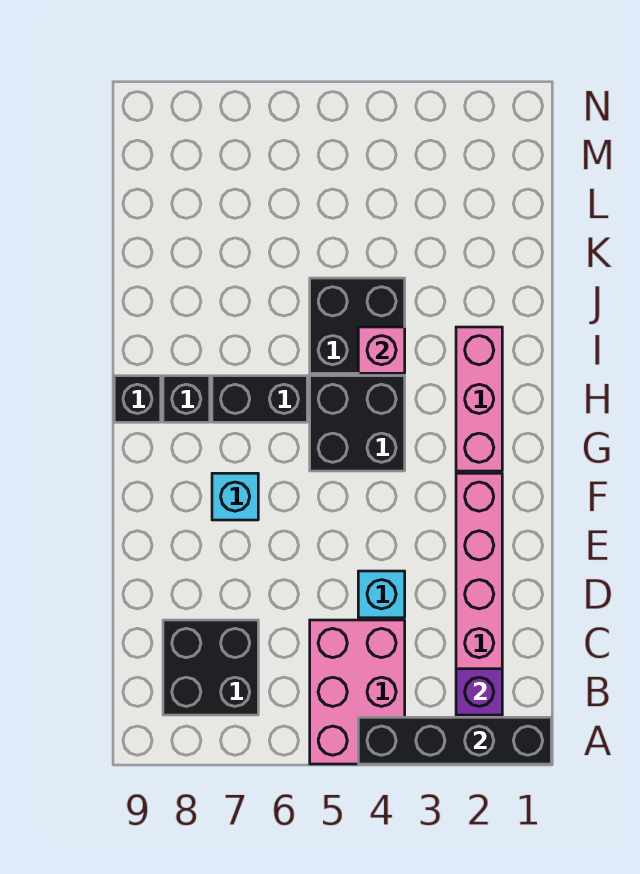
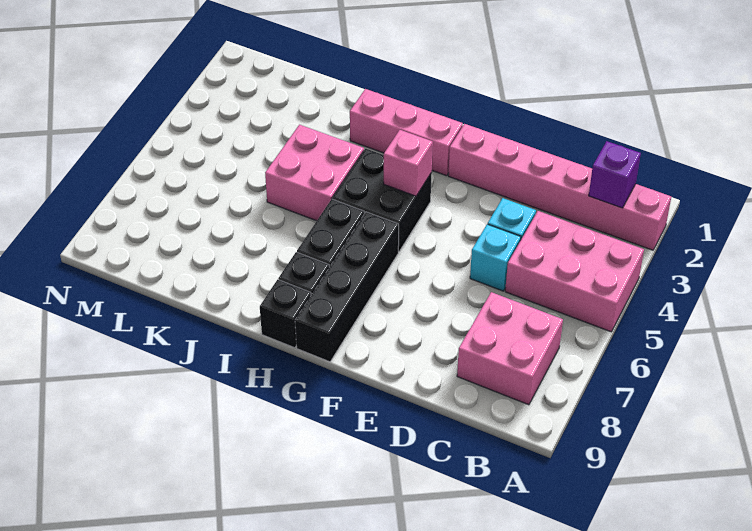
black brick A1:A4 level 2 -> black brick G6:G9 level 1
black brick B7:C8 level 1 -> pink brick B7:C8 level 1
cyan brick F7 level 1 -> cyan brick D5 level 1
black brick I4:J5 level 1 -> pink brick I4:J5 level 1
pink brick I4 level 2 -> pink brick G4 level 2

